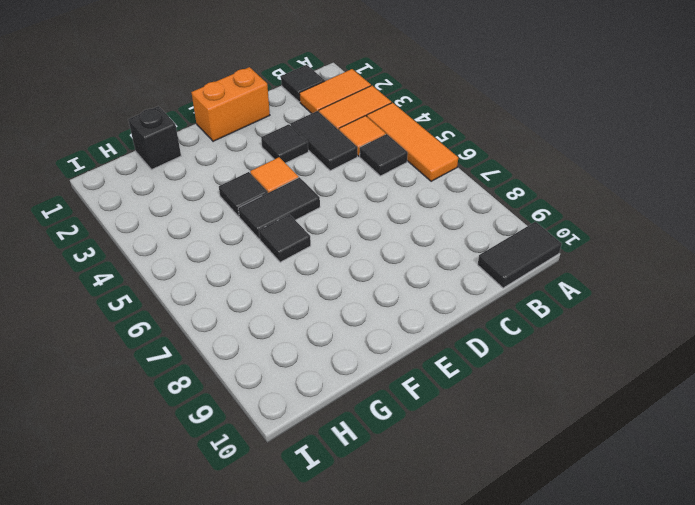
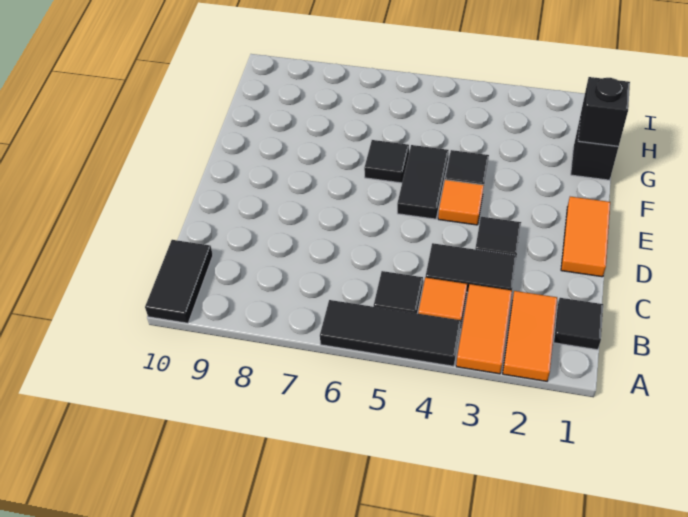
orange tile A4:A6 level 1 -> black tile A4:A6 level 1
orange brick D1:E1 level 1 -> orange tile D1:E1 level 1
none -> black brick G1 level 2

